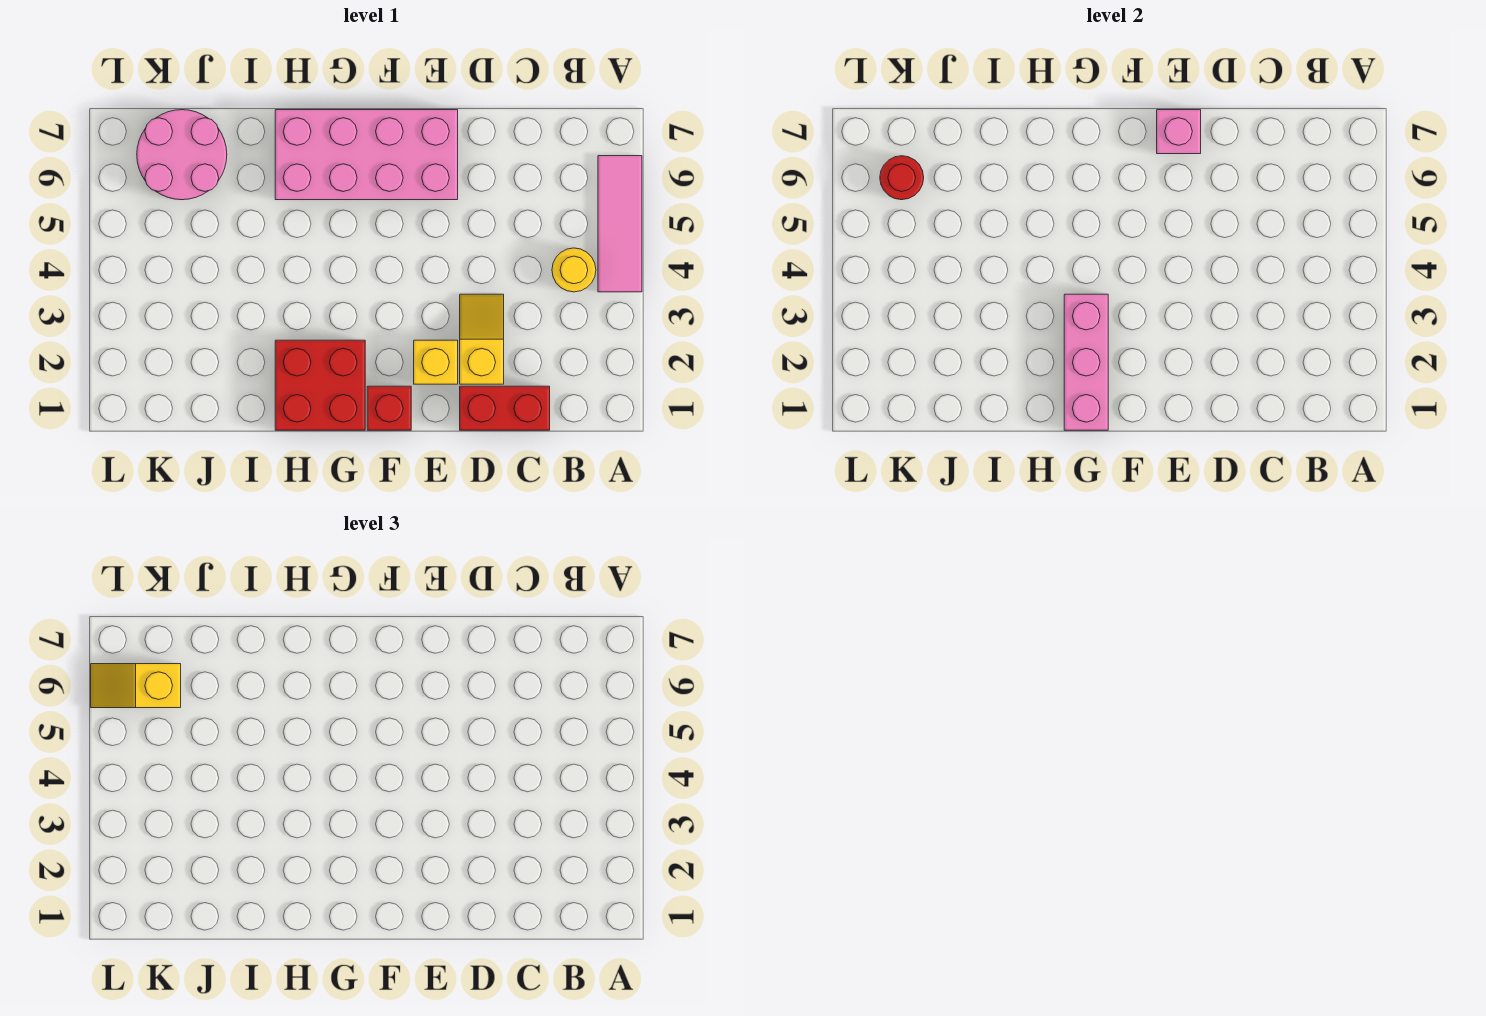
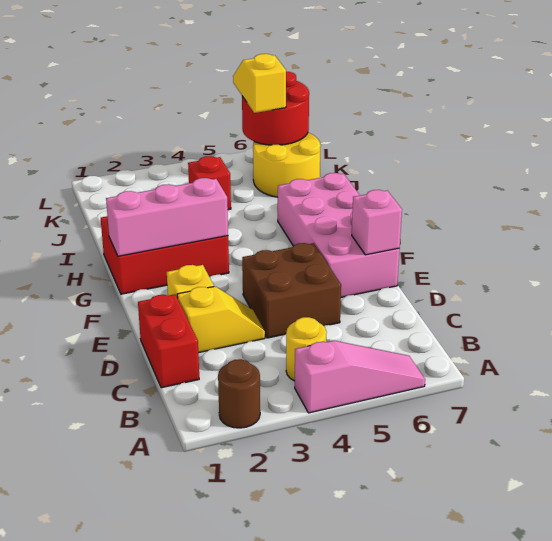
none -> brown round brick A2 level 1
pink tile A4:A6 level 1 -> pink slope A4:A6 level 1 top 4
none -> brown brick D4:E5 level 1
red brick F1 level 1 -> red brick J4 level 1
red brick G1:H2 level 1 -> red brick G1:H3 level 1
pink round brick J6:K7 level 1 -> yellow round brick J6:K7 level 1
red round brick K6 level 2 -> red round brick K6:L7 level 2

